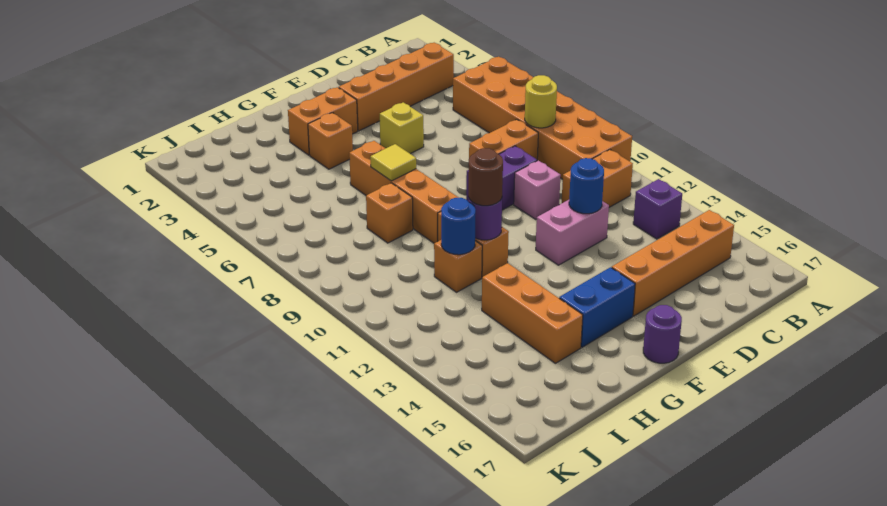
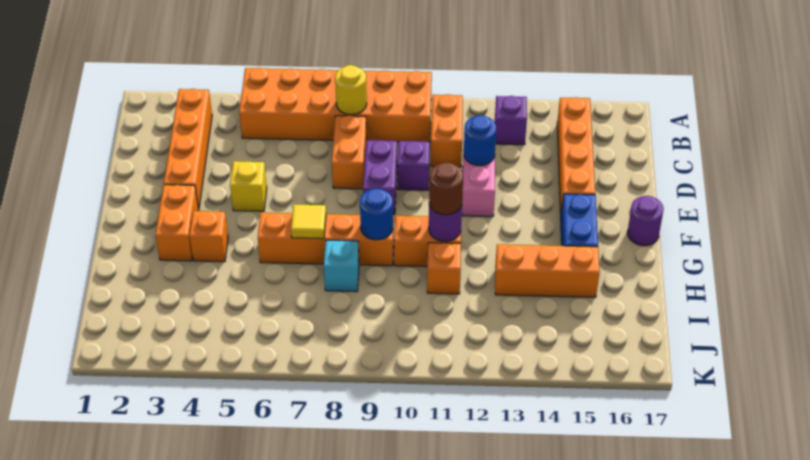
pink brick D10 level 1 -> purple brick D10 level 1
orange brick H8 level 1 -> cyan brick H8 level 1
blue round brick H11 level 2 -> blue round brick G9 level 2

